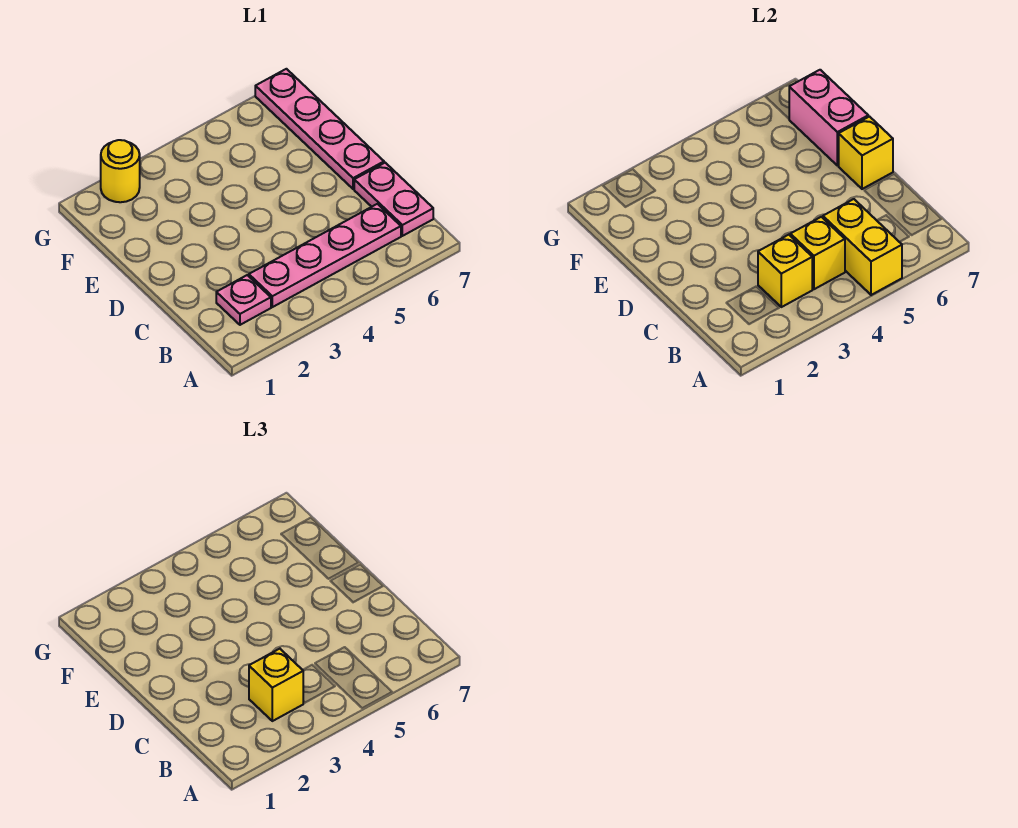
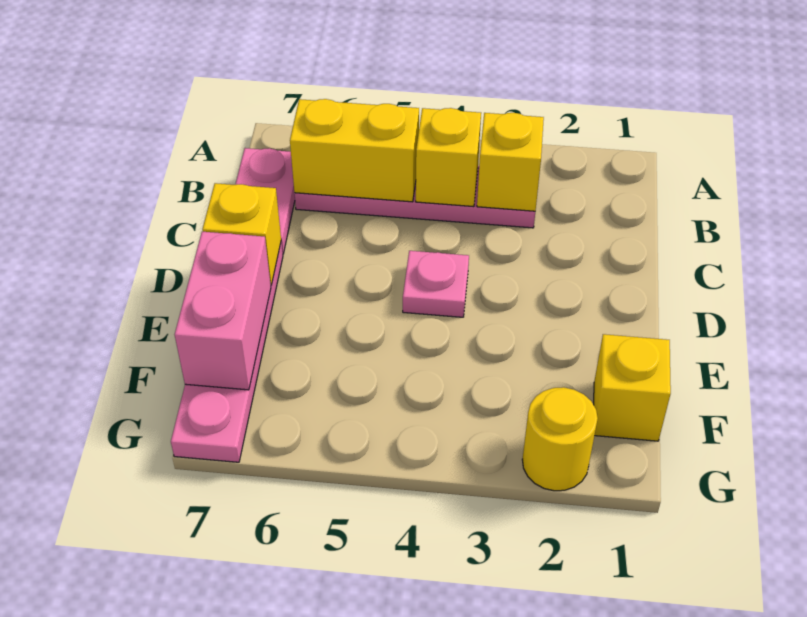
yellow brick A5:B5 level 2 -> yellow brick B5:B6 level 2
pink plate B2 level 1 -> pink plate D4 level 1
yellow brick B3 level 3 -> yellow brick F1 level 1

